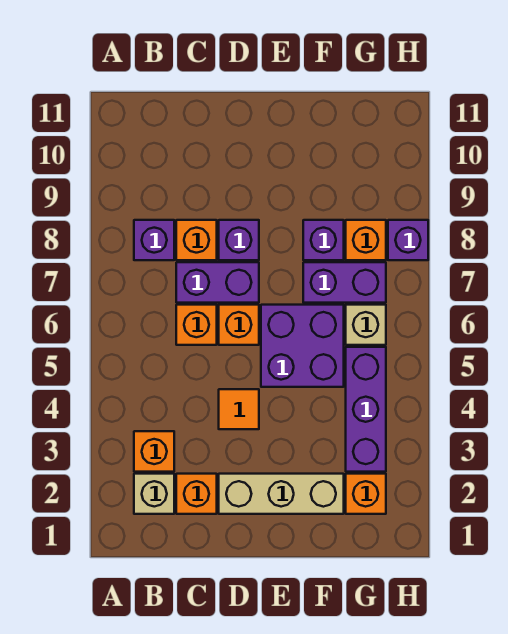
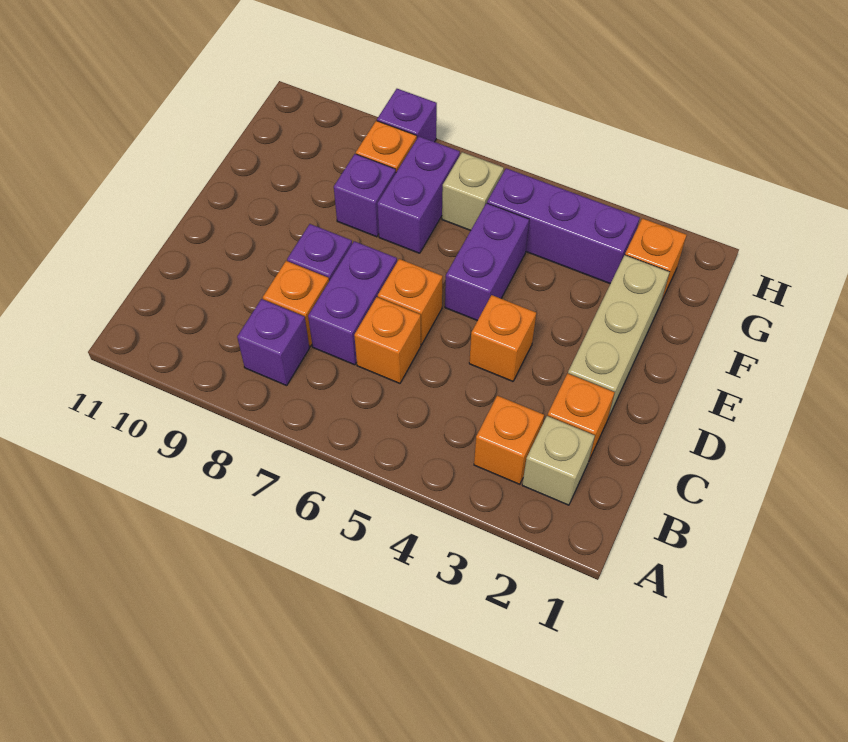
orange tile D4 level 1 -> orange brick D4 level 1
purple brick E5:F6 level 1 -> purple brick E5:F5 level 1

